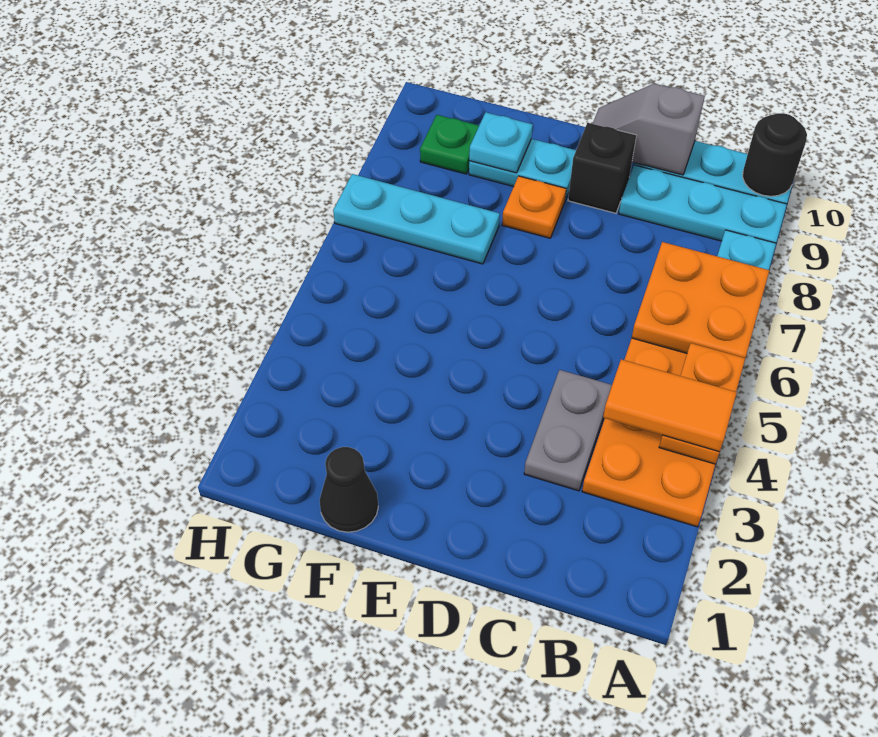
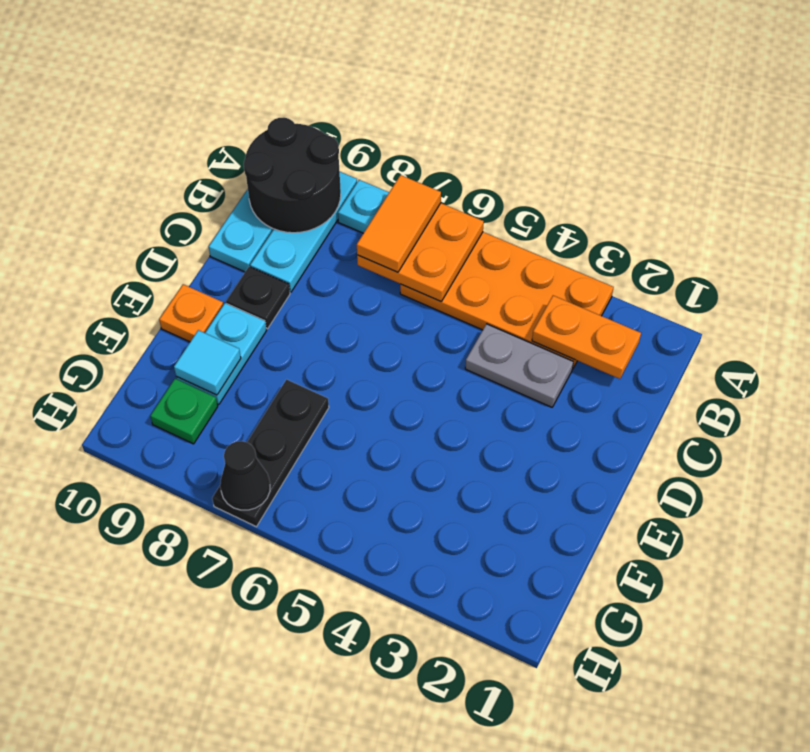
orange plate A4:A5 level 2 -> orange plate B2:B3 level 2
orange tile A4:B4 level 3 -> orange tile A7:B7 level 3
black round brick A10 level 2 -> black round brick A9:B10 level 2
grey slope C10:D10 level 2 top C -> none
black brick D9 level 1 -> black plate D9 level 1
orange plate E8 level 1 -> orange plate E10 level 1
black cone F1 level 1 -> black cone H7 level 2
cyan plate F7:H7 level 1 -> black plate F7:H7 level 1
cyan plate F9 level 2 -> cyan tile F9 level 2

